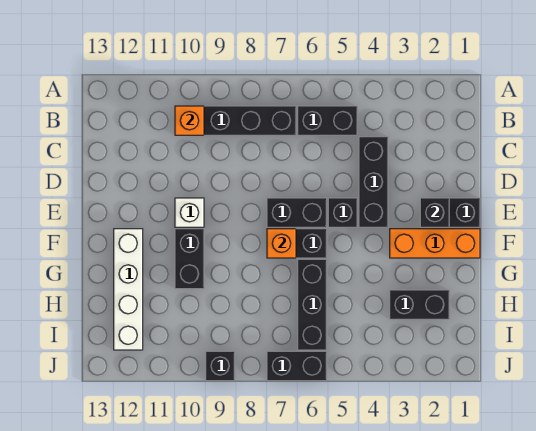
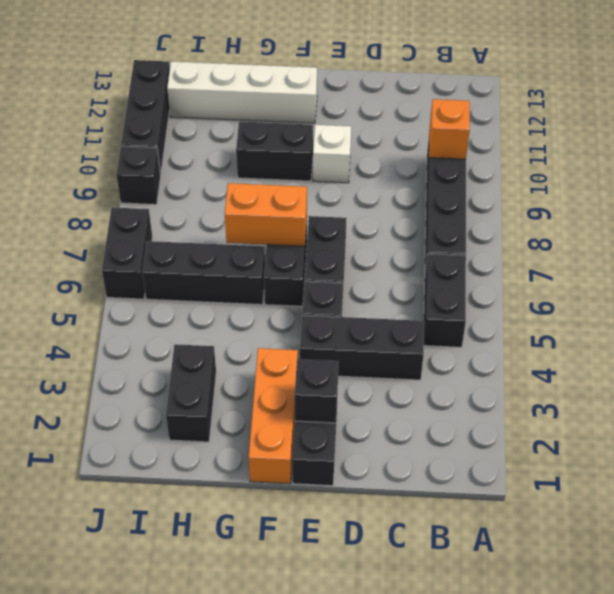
orange brick F7 level 2 -> orange brick F7:G7 level 2
none -> black brick J10:J12 level 1

